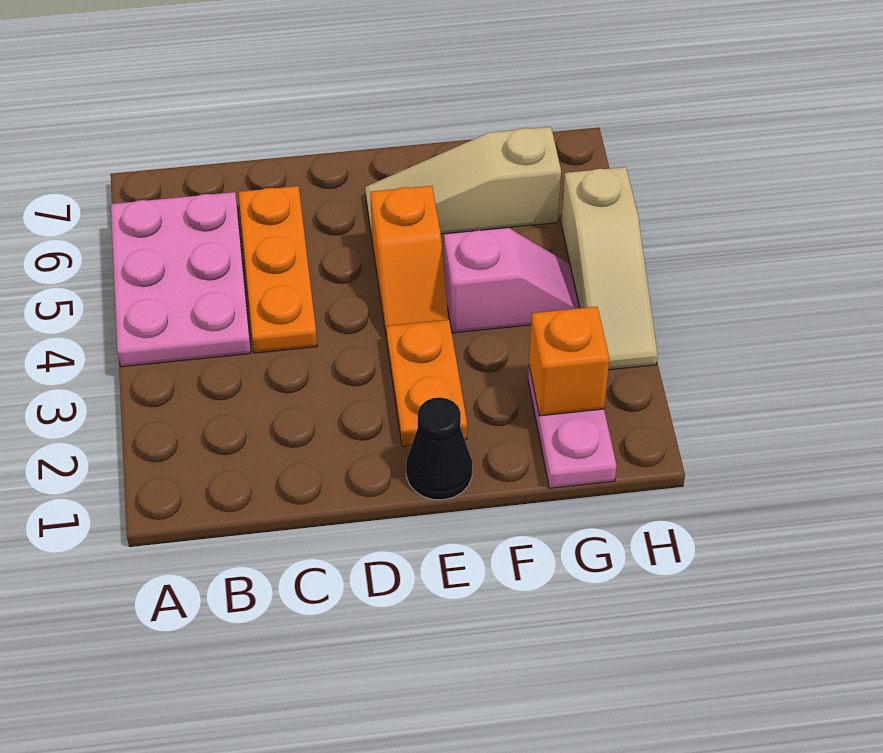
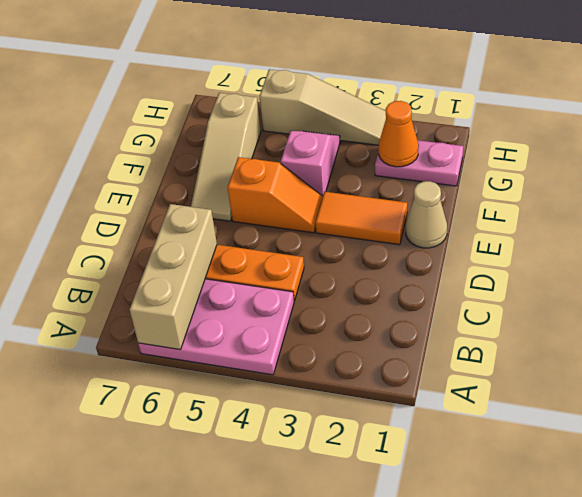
none -> tan brick A6:C6 level 2
black cone E1 level 1 -> tan cone E1 level 1
orange plate E2:E3 level 1 -> orange tile E2:E3 level 1
orange brick G2 level 2 -> orange cone G2 level 2

